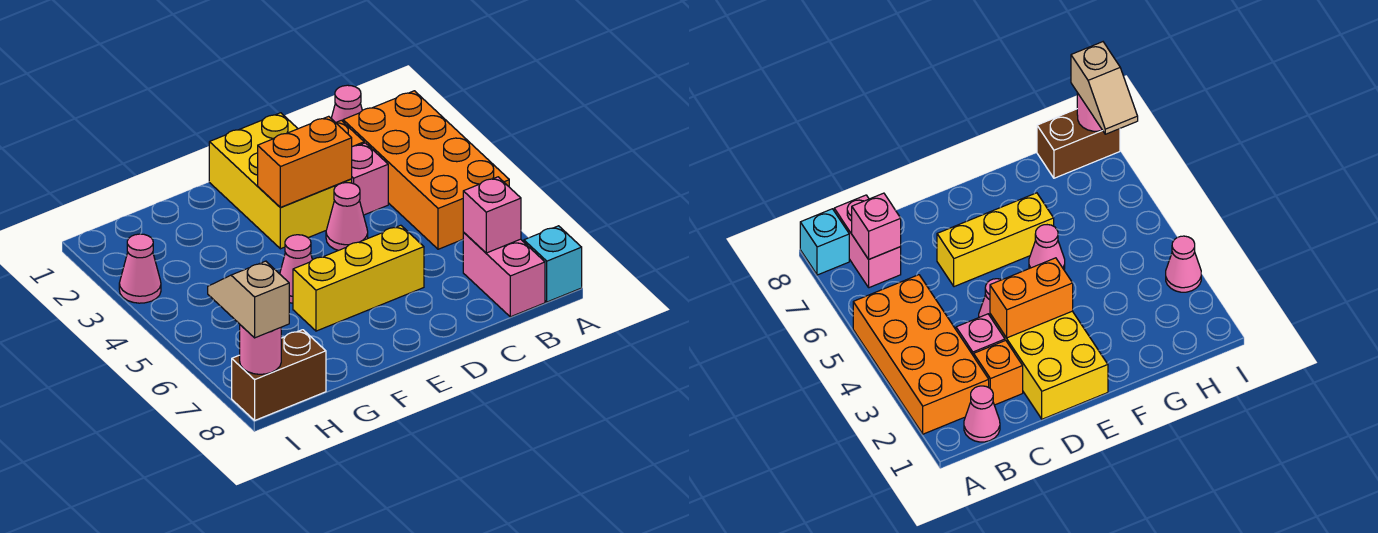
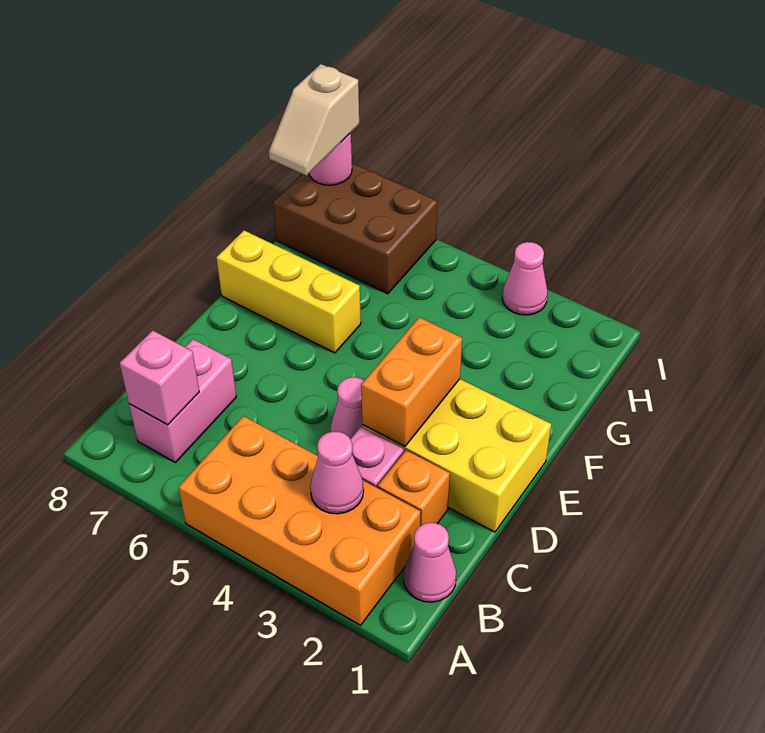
cyan brick A8 level 1 -> none
pink brick B7:B8 level 1 -> pink brick B7:C7 level 1
yellow brick D6:F6 level 1 -> yellow brick F6:F8 level 1
pink cone F5 level 1 -> pink cone B3 level 2
brown brick H8:I8 level 1 -> brown brick H6:I8 level 1
tan slope I7:I8 level 3 top 8 -> tan slope H8:I8 level 3 top I

